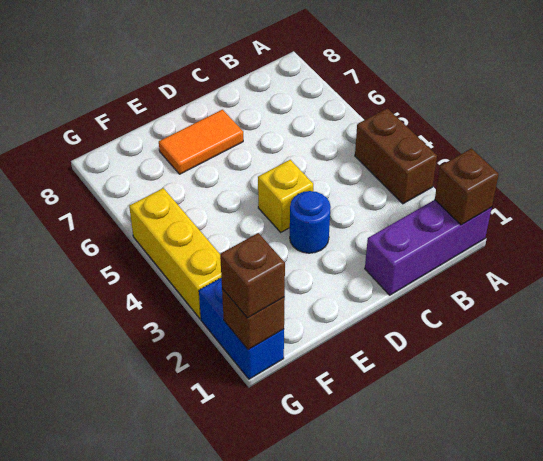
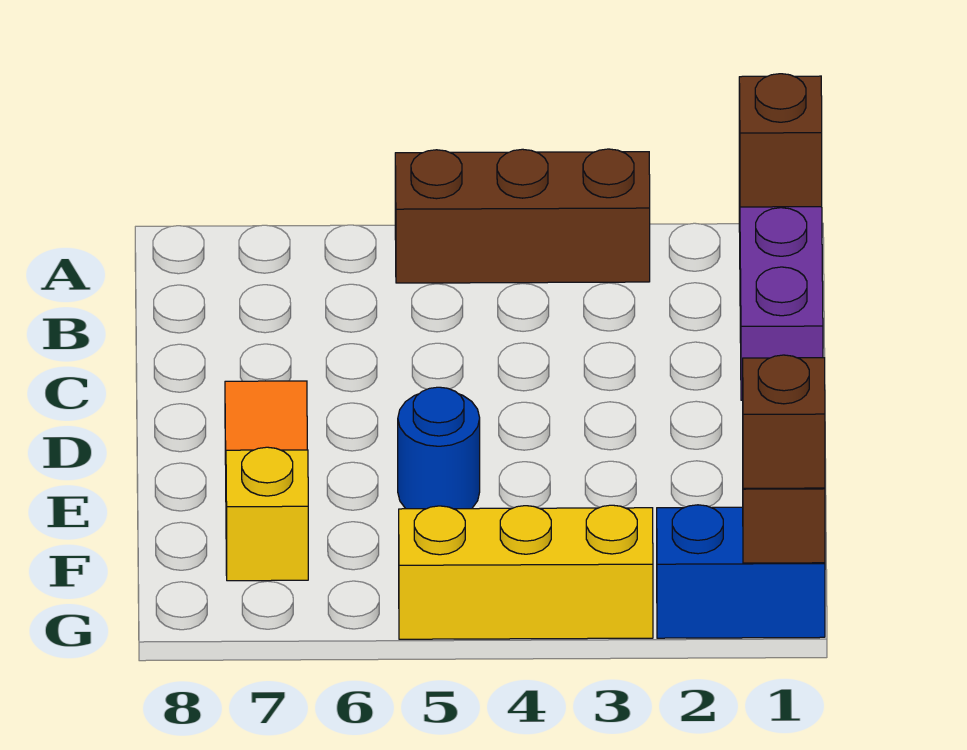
brown brick A3:A4 level 1 -> brown brick A3:A5 level 1
blue round brick D3 level 1 -> blue round brick E5 level 1
yellow brick D4 level 1 -> yellow brick F7 level 1

